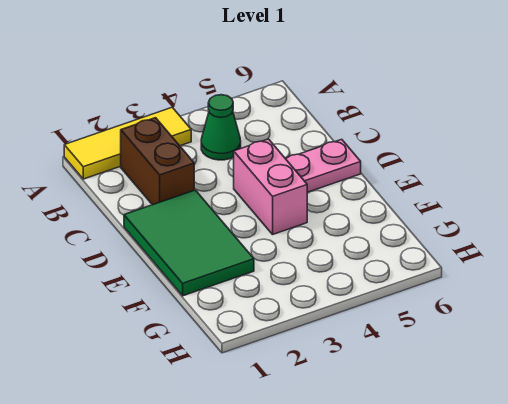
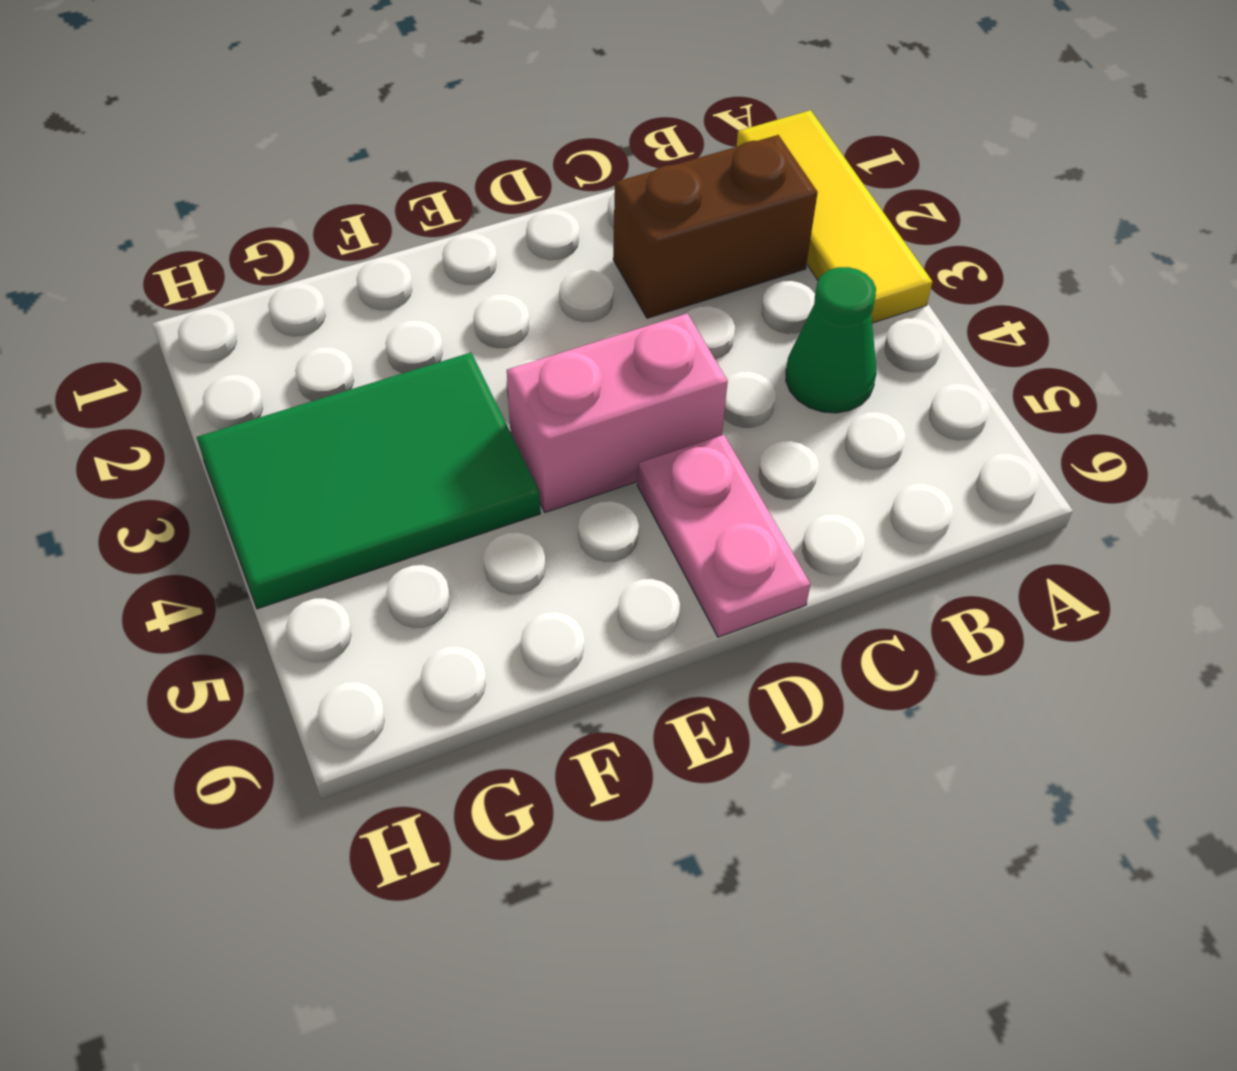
green tile D1:F2 level 1 -> green tile F3:H4 level 1

